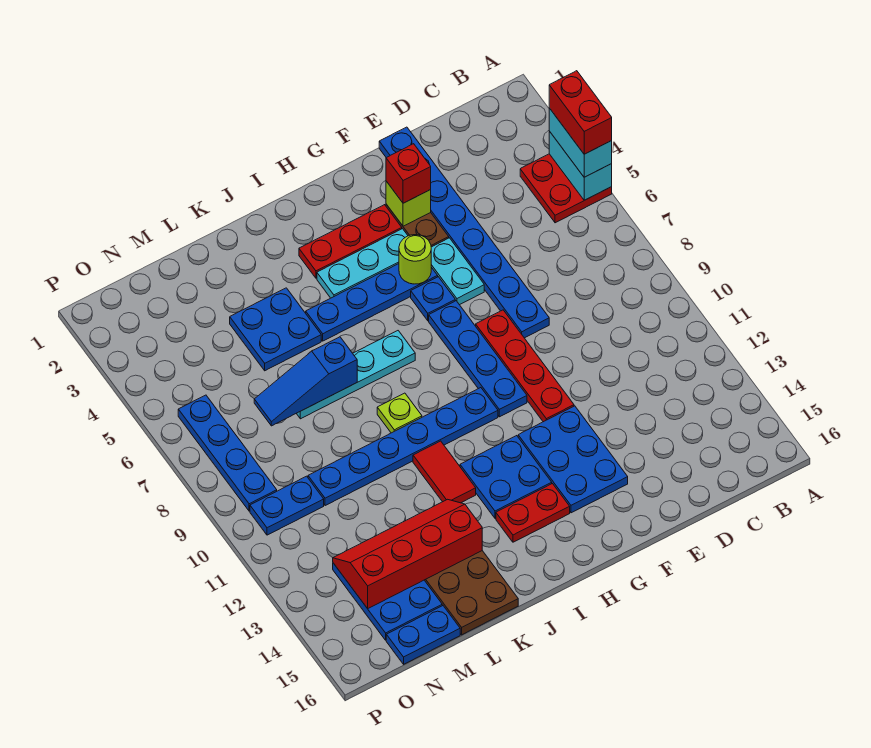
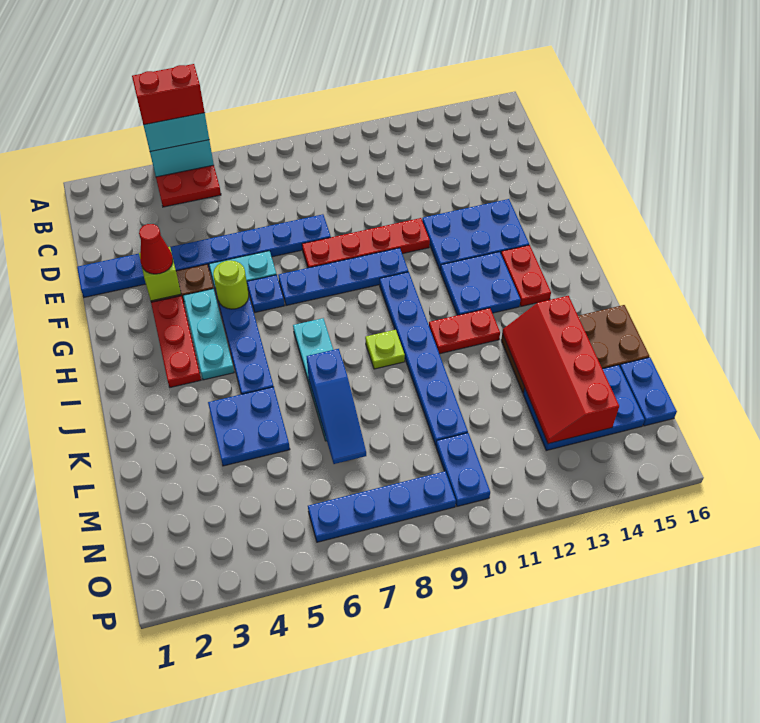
red brick F3 level 3 -> red cone F3 level 3
red tile J11:J12 level 1 -> red plate J11:J12 level 1

